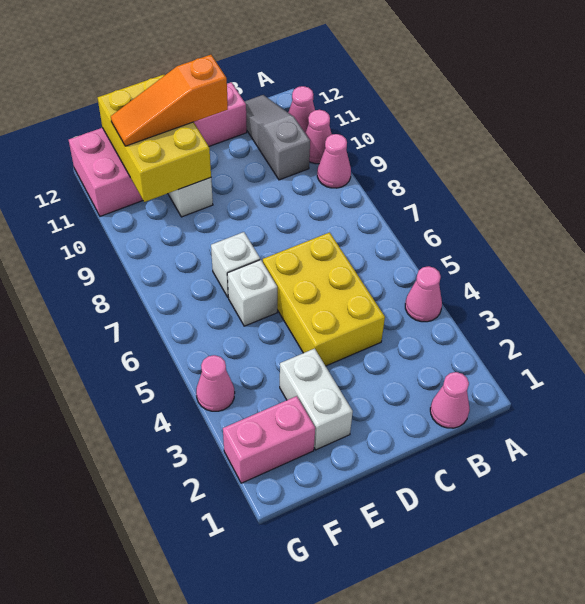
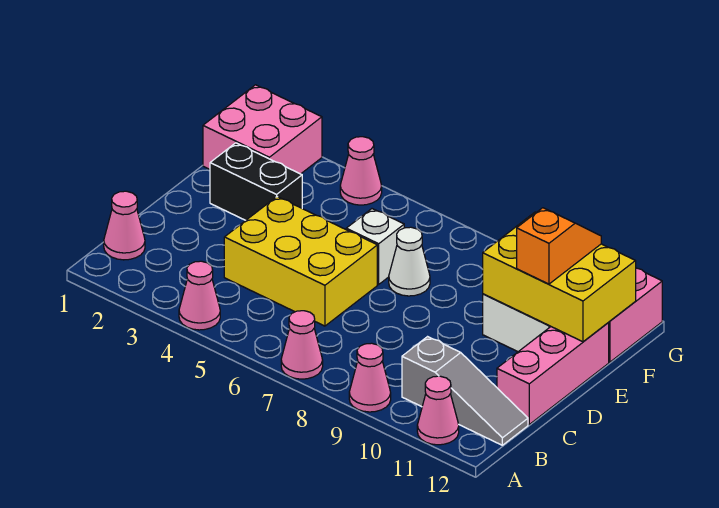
pink cone A10 level 1 -> pink cone A7 level 1
orange slope D11:F11 level 3 top D -> orange slope E11:F11 level 3 top E
white brick E2:E3 level 1 -> black brick E2:E3 level 1
white brick E7 level 1 -> white cone E7 level 1
pink brick F2:G2 level 1 -> pink brick F1:G2 level 1

